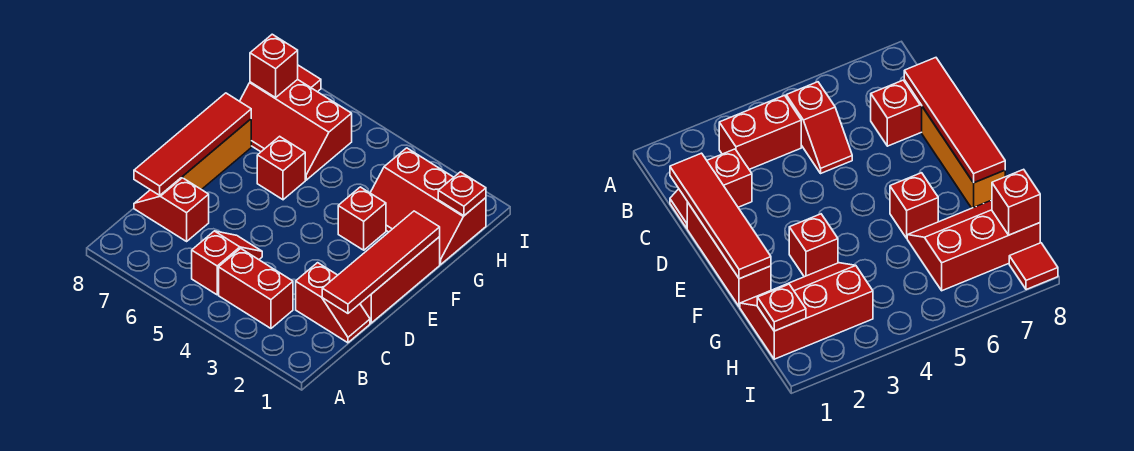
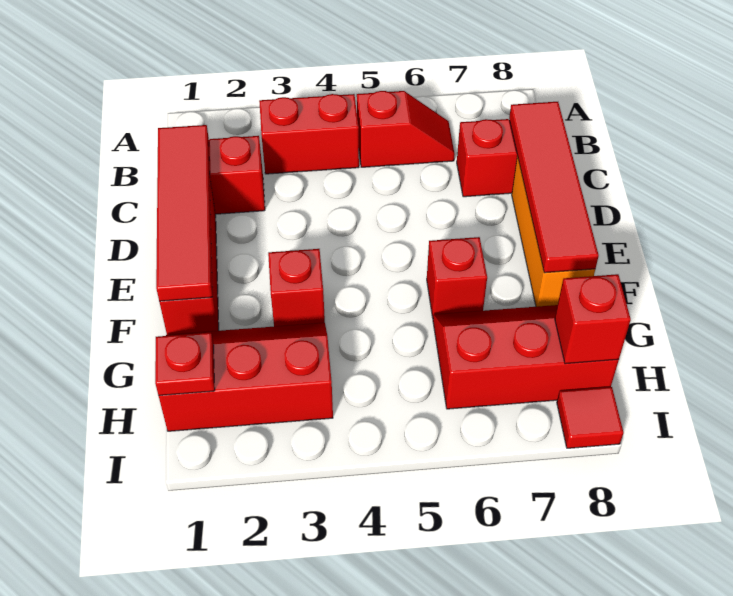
red slope B5:C5 level 1 top B -> red slope B5:B6 level 1 top 5

